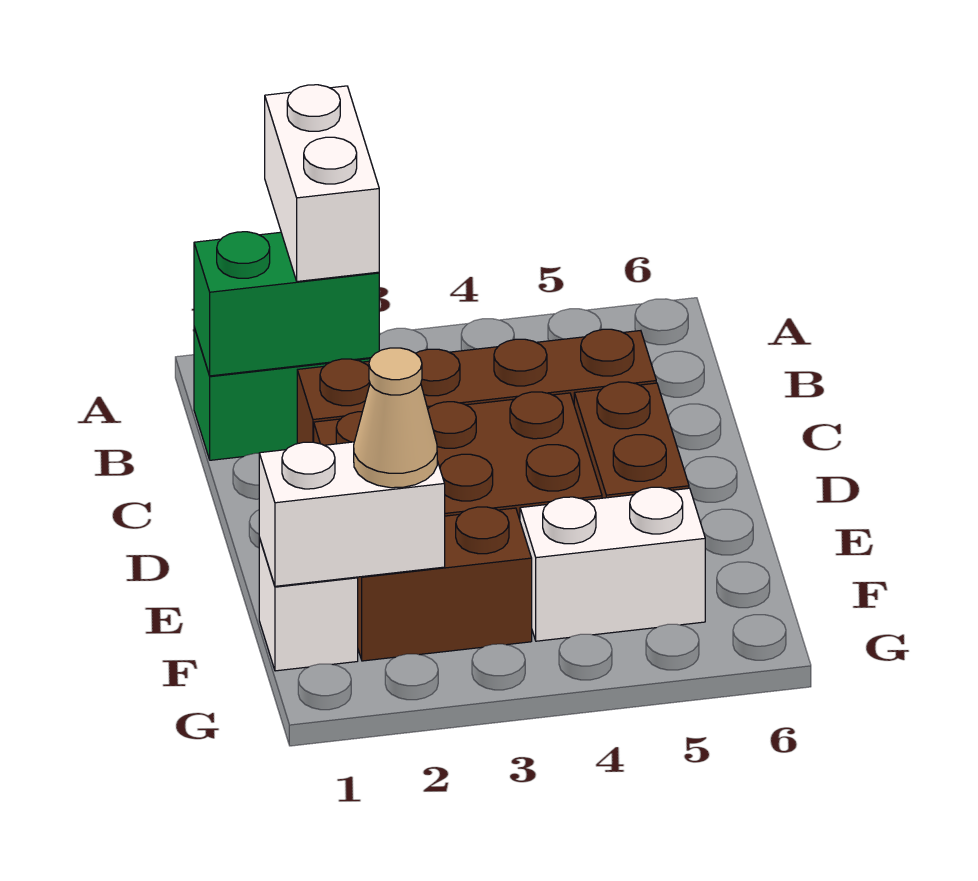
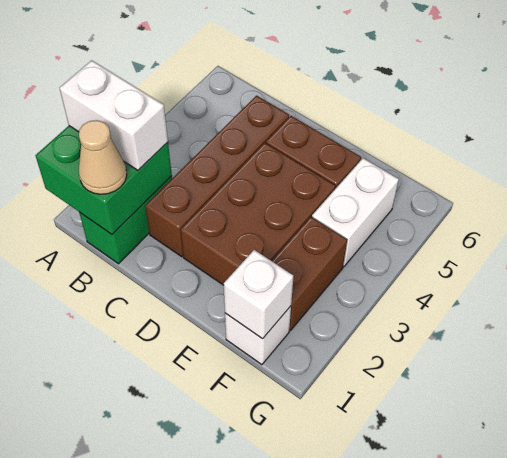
green brick B1:B2 level 2 -> green brick A1:B2 level 2
white brick F1:F2 level 2 -> white brick F1 level 2
tan cone F2 level 3 -> tan cone B1 level 3

